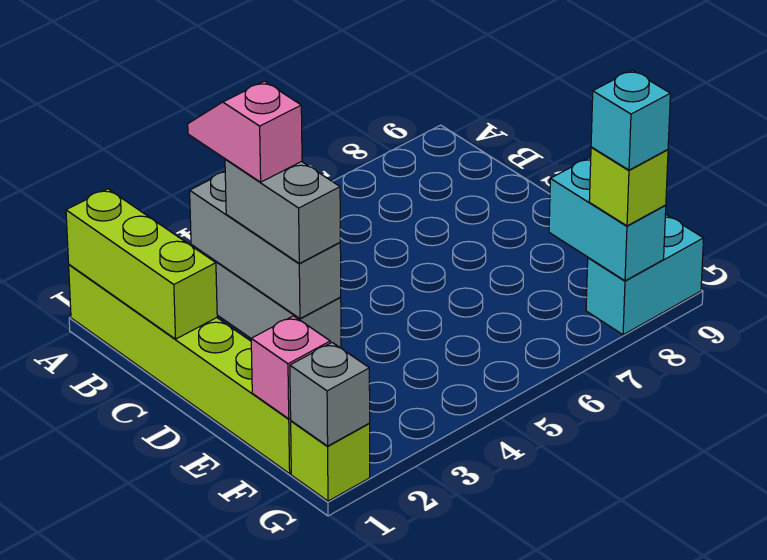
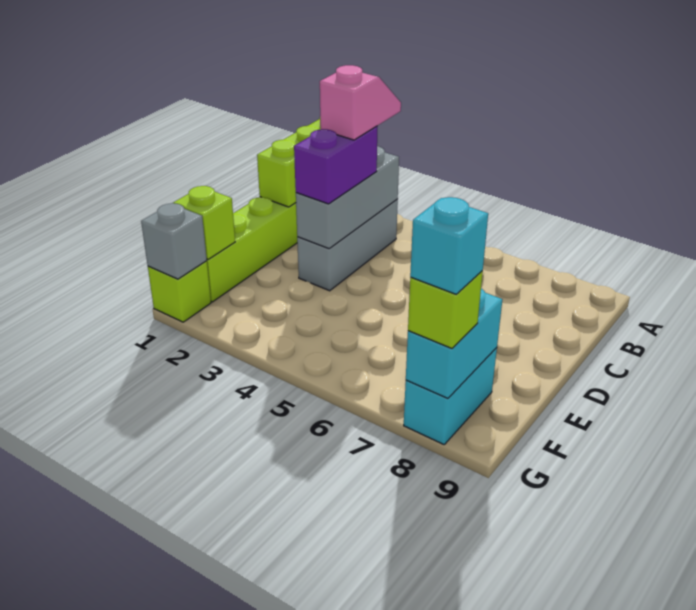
grey brick C3:D3 level 3 -> purple brick C3:D3 level 3
pink brick F1 level 2 -> lime brick F1 level 2
cyan brick G8:G9 level 1 -> cyan brick F8:G8 level 1

